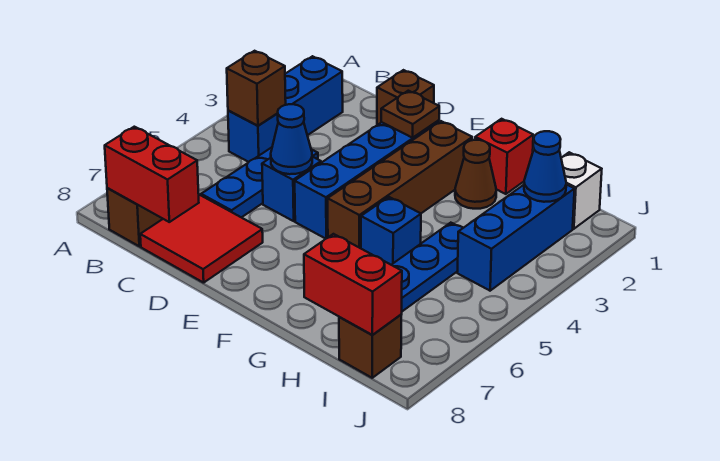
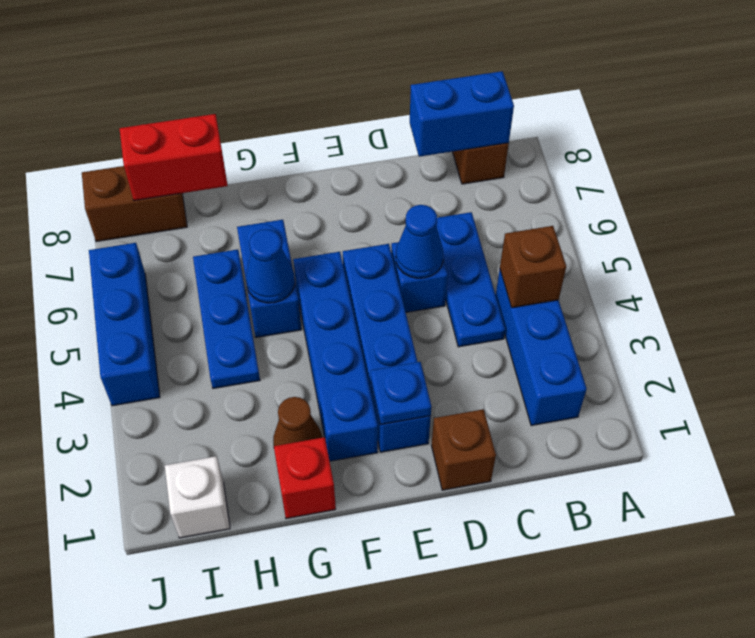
red brick B8:C8 level 2 -> blue brick B8:C8 level 2
red tile C7:D8 level 1 -> none
brown plate E2 level 2 -> blue plate E2 level 2
brown brick F2:F5 level 1 -> blue brick F2:F5 level 1
blue brick G5 level 1 -> blue brick G5:G6 level 1
blue brick I2:I4 level 1 -> blue brick J4:J6 level 1
blue cone I2 level 2 -> blue cone G5 level 2
brown brick I8 level 1 -> brown brick I8:J8 level 1

